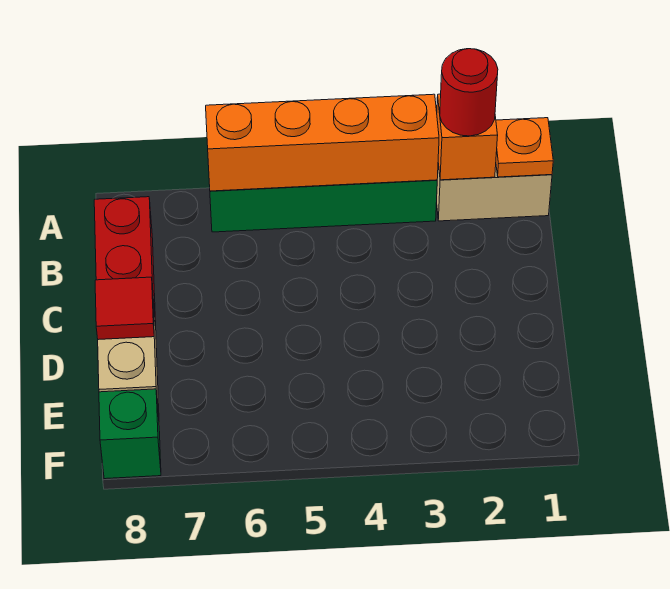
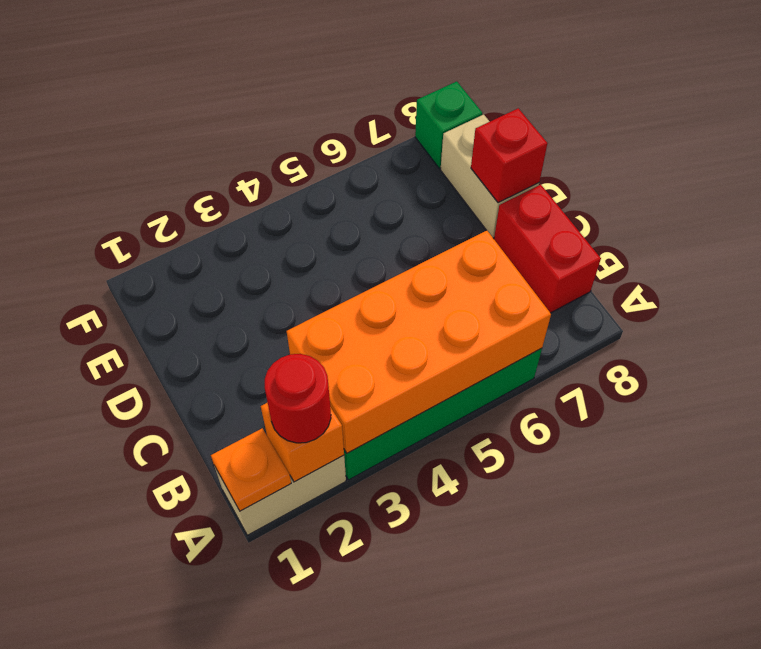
orange brick A3:A6 level 2 -> orange brick A3:B6 level 2
red tile D8 level 2 -> red brick D8 level 2

